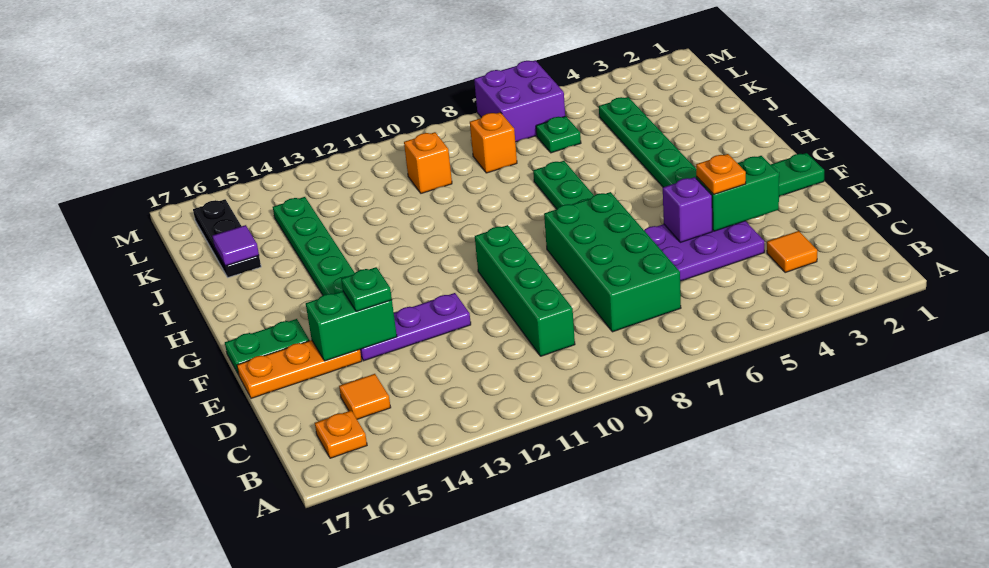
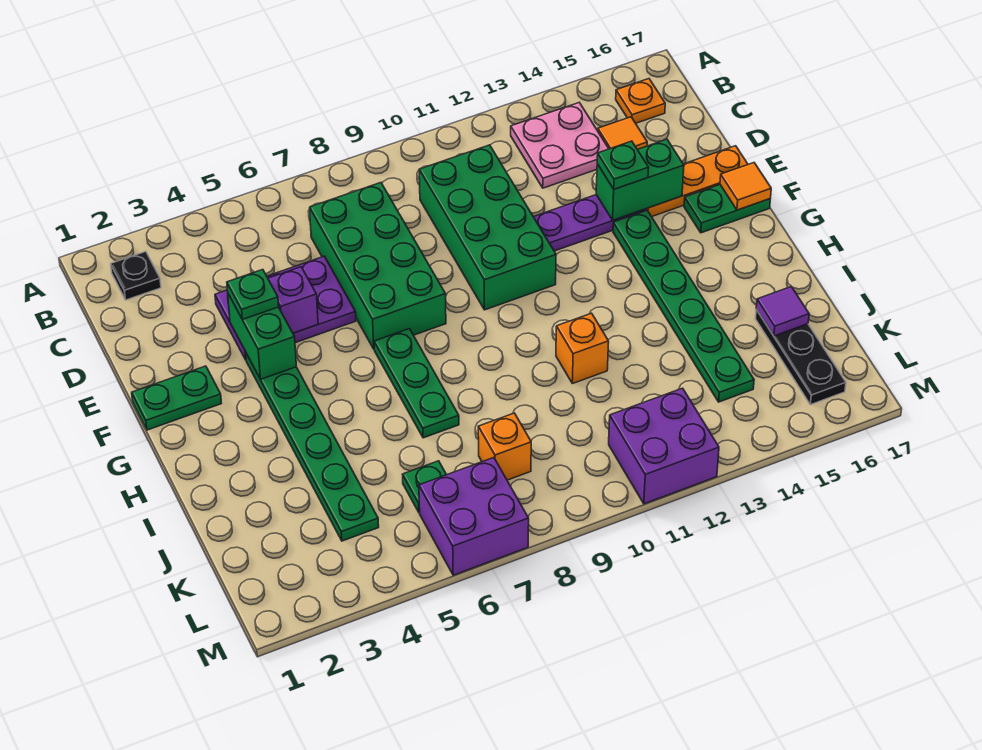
none -> black plate B2 level 1
none -> pink plate B13:C14 level 1
orange tile C3 level 1 -> orange tile F17 level 2
green brick C10:F10 level 1 -> green brick C10:F11 level 1
green brick E3:E4 level 2 -> green brick E4:F4 level 2
orange plate E4 level 3 -> green plate E4 level 3
orange brick K10 level 1 -> orange brick I11 level 1
none -> purple brick L11:M12 level 1

